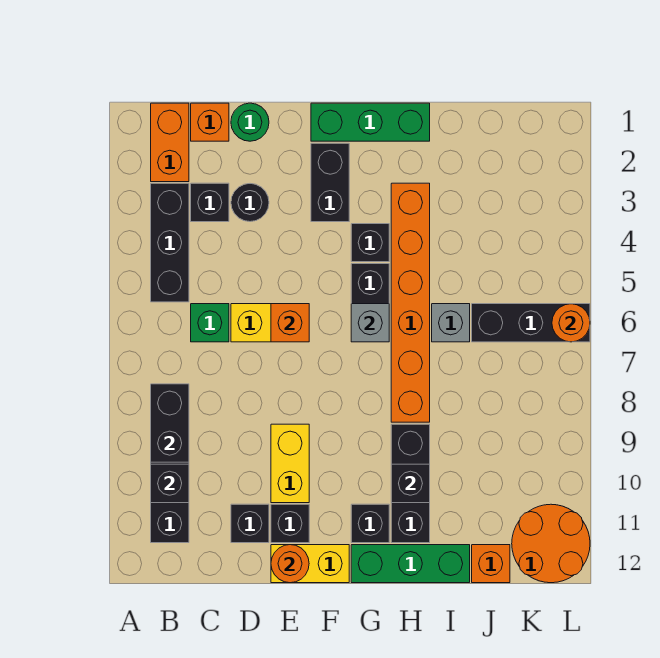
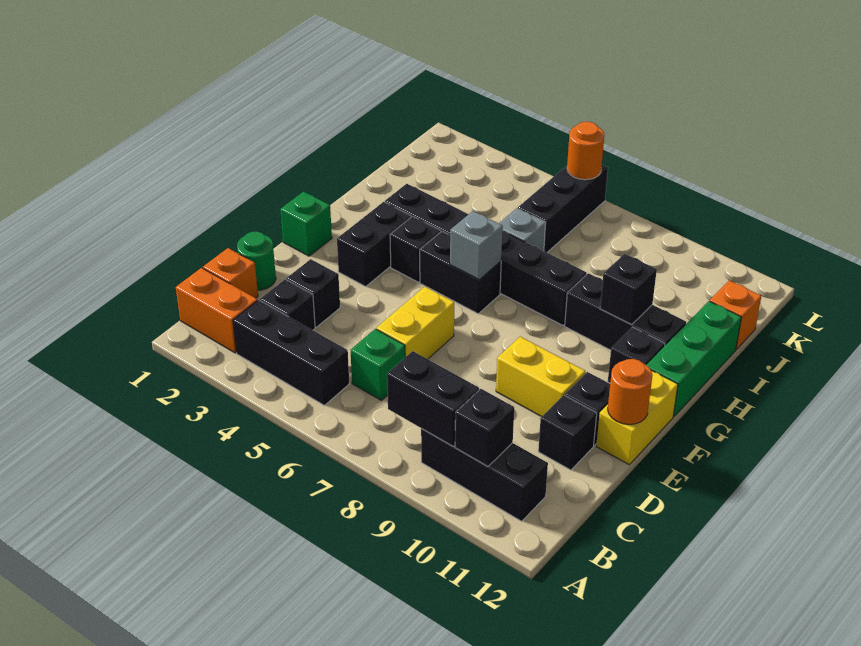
black round brick D3 level 1 -> black brick D3 level 1
orange brick E6 level 2 -> none
green brick F1:H1 level 1 -> green brick F1 level 1
black brick F2:F3 level 1 -> black brick F3:G3 level 1
orange brick H3:H8 level 1 -> black brick H3:H8 level 1
orange round brick K11:L12 level 1 -> none

